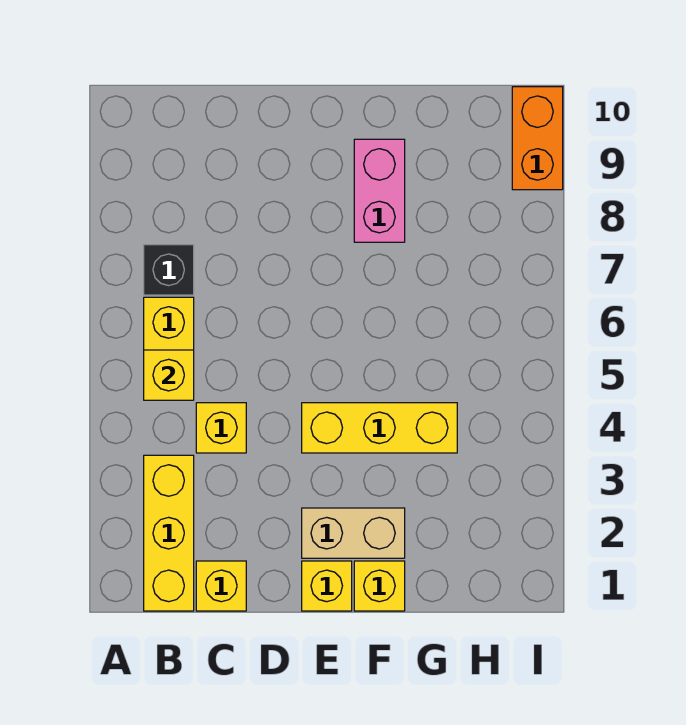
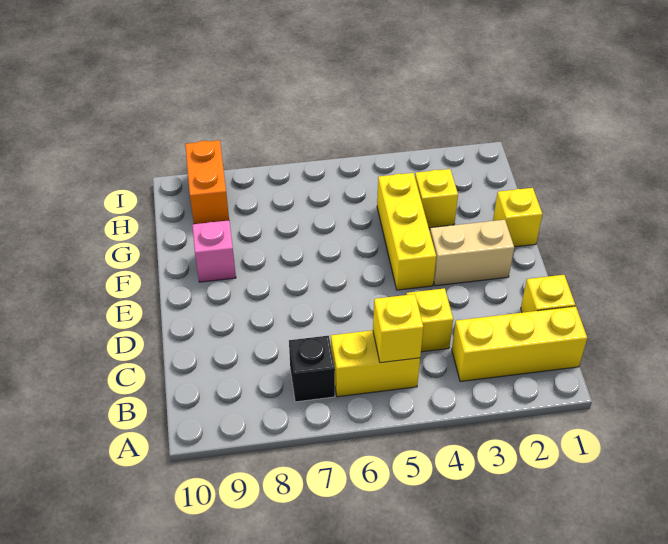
yellow brick E1 level 1 -> yellow brick G3 level 1
tan brick E2:F2 level 1 -> tan brick E2:E3 level 1
pink brick F8:F9 level 1 -> pink brick F9 level 1
orange brick I9:I10 level 1 -> orange brick H9:I9 level 1

